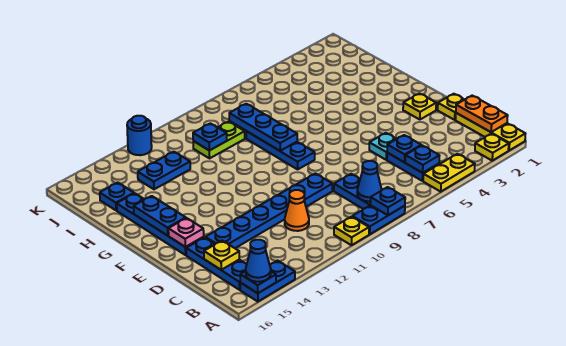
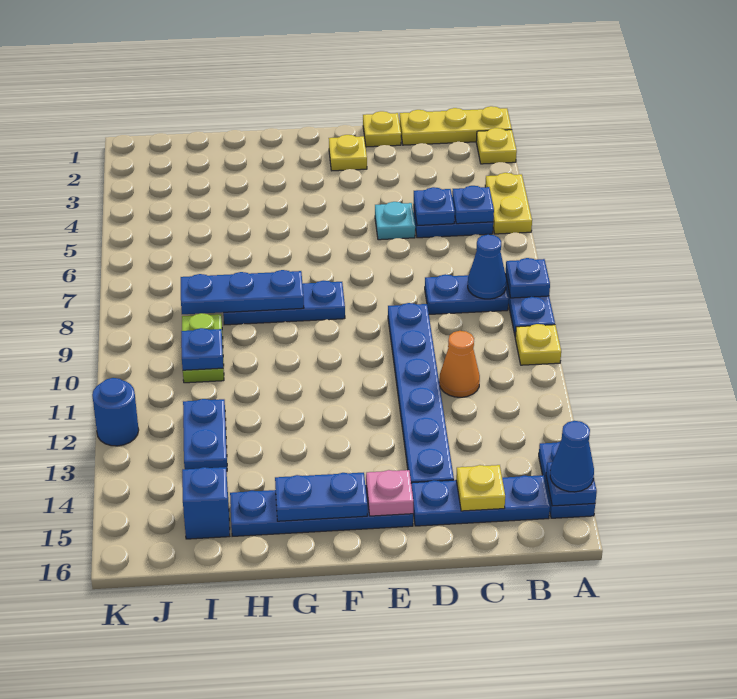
orange plate B1:C1 level 2 -> none
blue plate I15 level 1 -> blue brick I15 level 1

